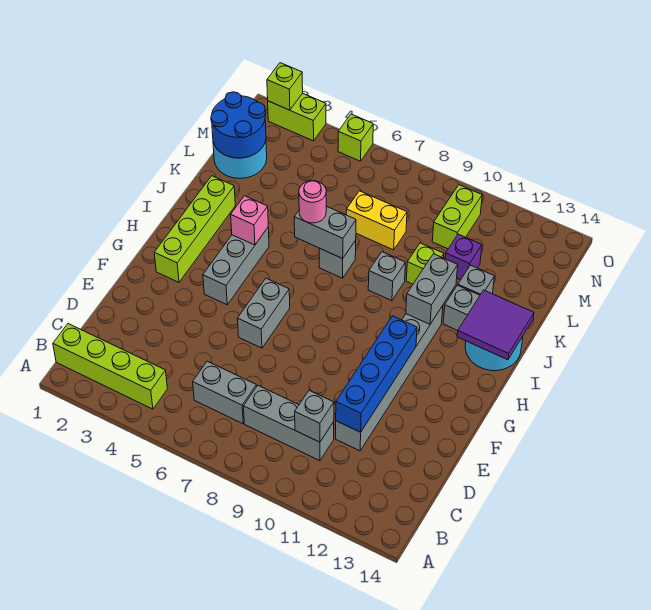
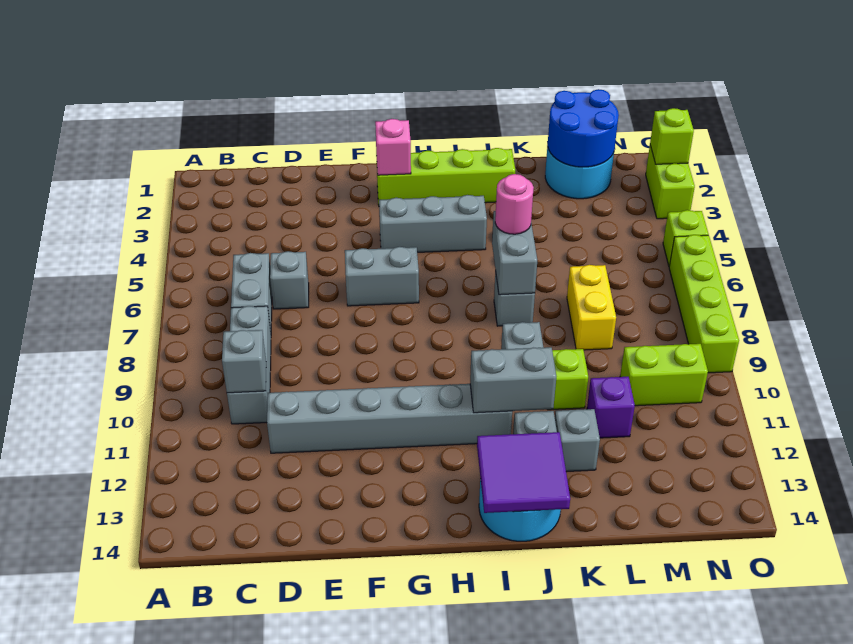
lime brick B1:B4 level 1 -> lime brick O6:O9 level 1
none -> grey brick D6 level 1
blue brick D11:G11 level 2 -> none
pink brick I4 level 2 -> pink brick G2 level 2

